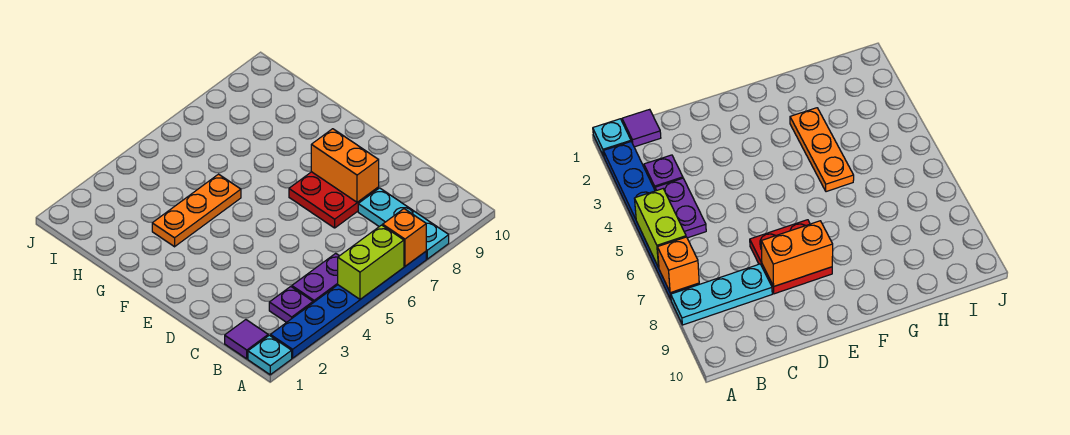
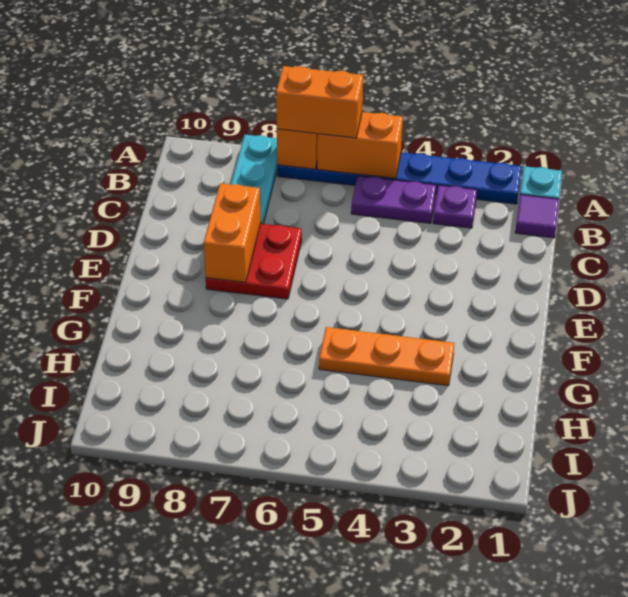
lime brick A5:A6 level 2 -> orange brick A5:A6 level 2
none -> orange brick A6:A7 level 3

